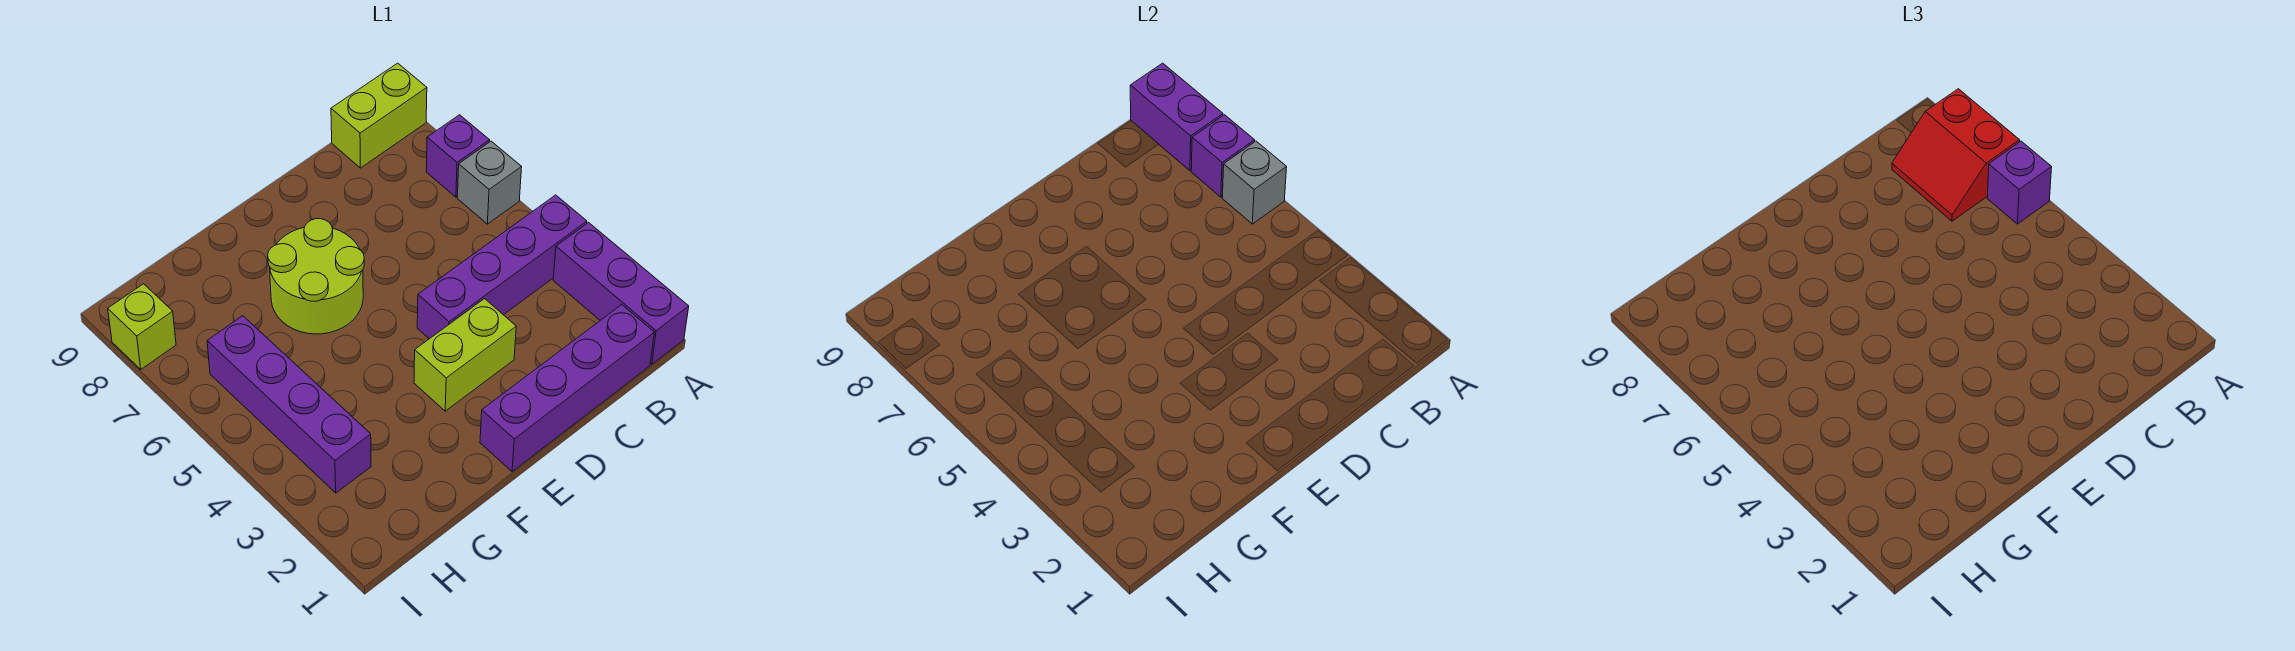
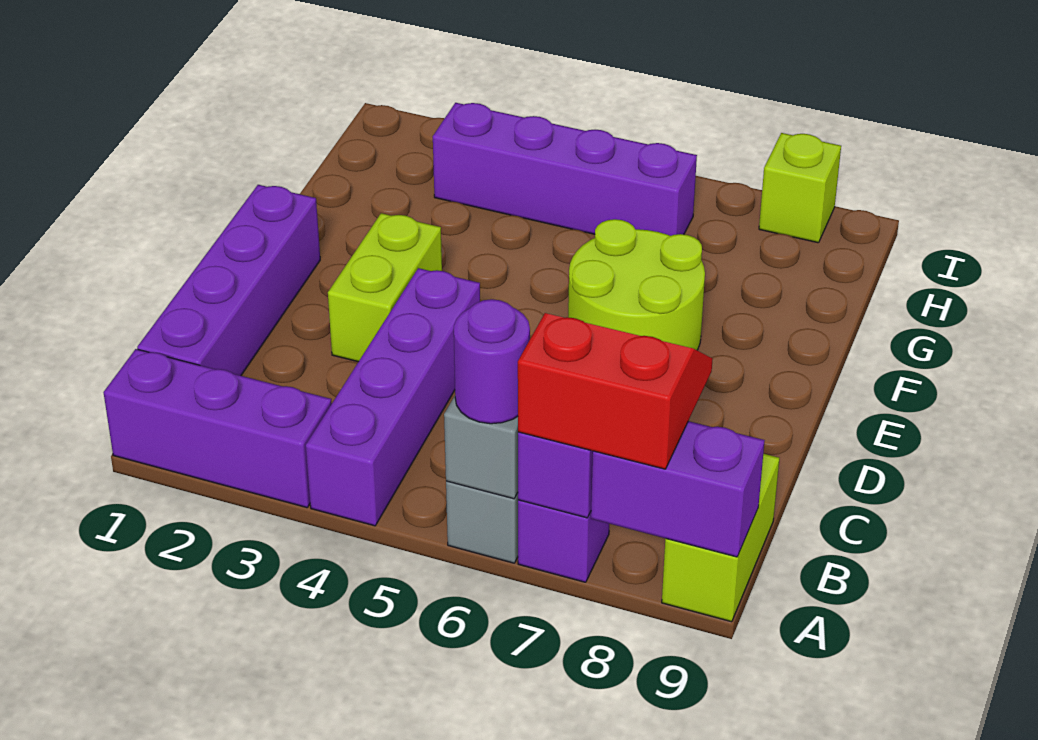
purple brick A6 level 3 -> purple round brick A6 level 3

